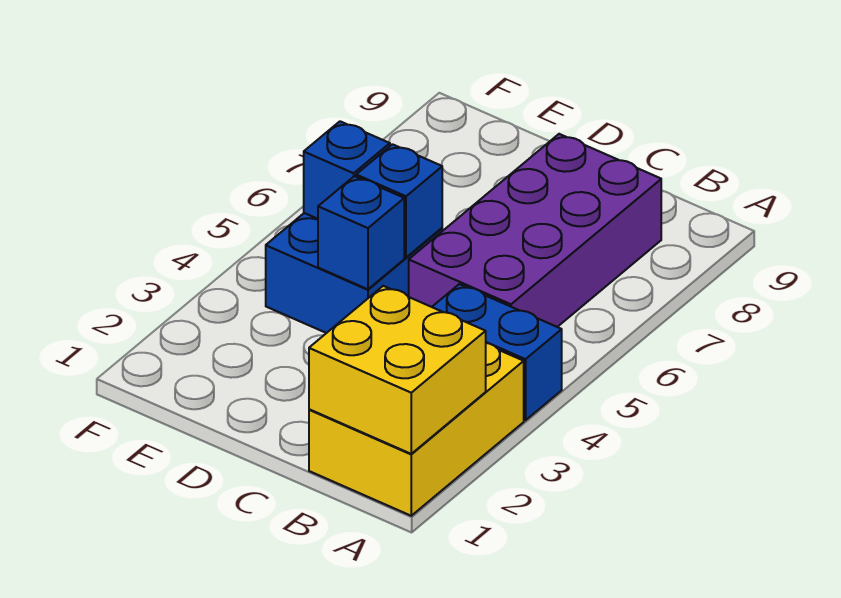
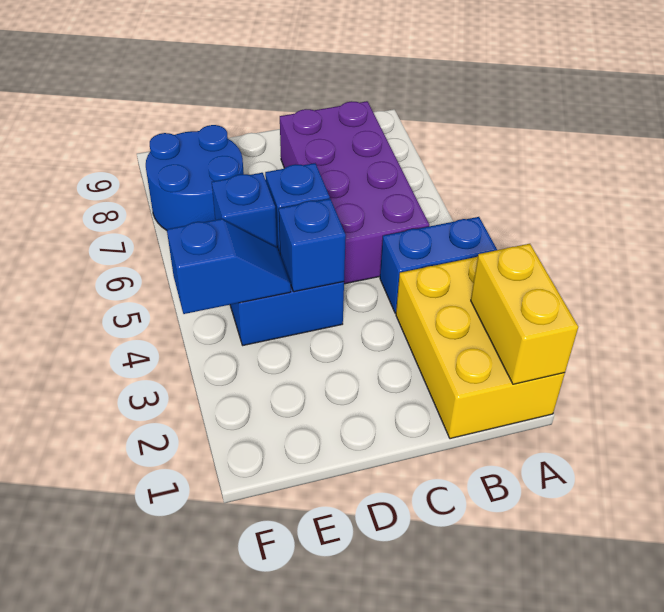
yellow brick A1:B2 level 2 -> yellow brick A1:A2 level 2
none -> blue slope E4:F4 level 2 top F
none -> blue round brick E7:F8 level 1

